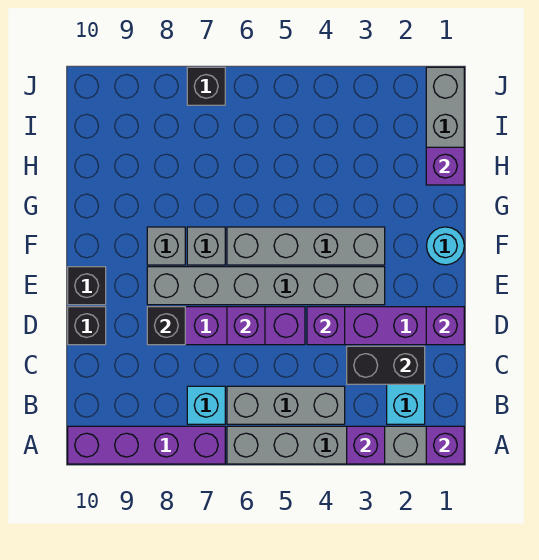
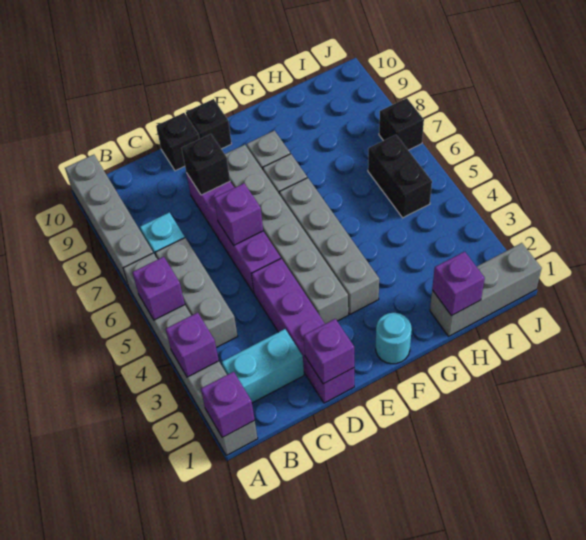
purple brick A7:A10 level 1 -> grey brick A7:A10 level 1
black brick C2:C3 level 2 -> black brick I5:I6 level 1
purple brick D4 level 2 -> purple brick A5 level 2

